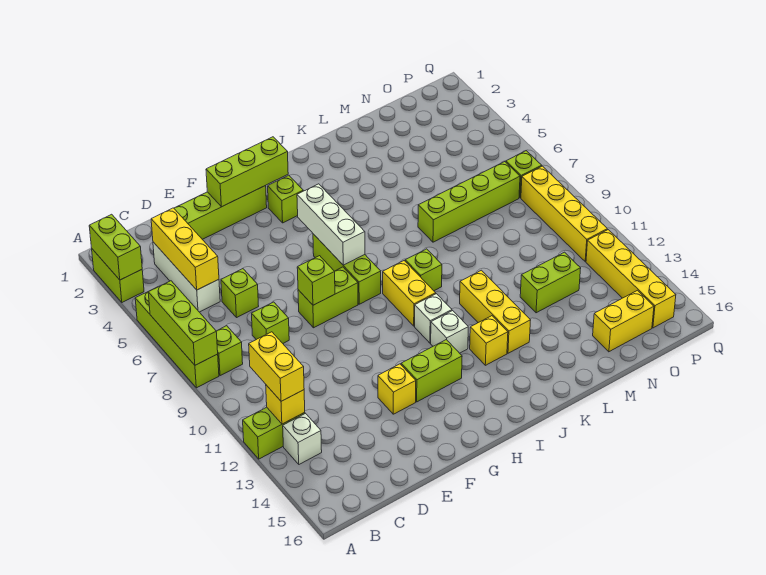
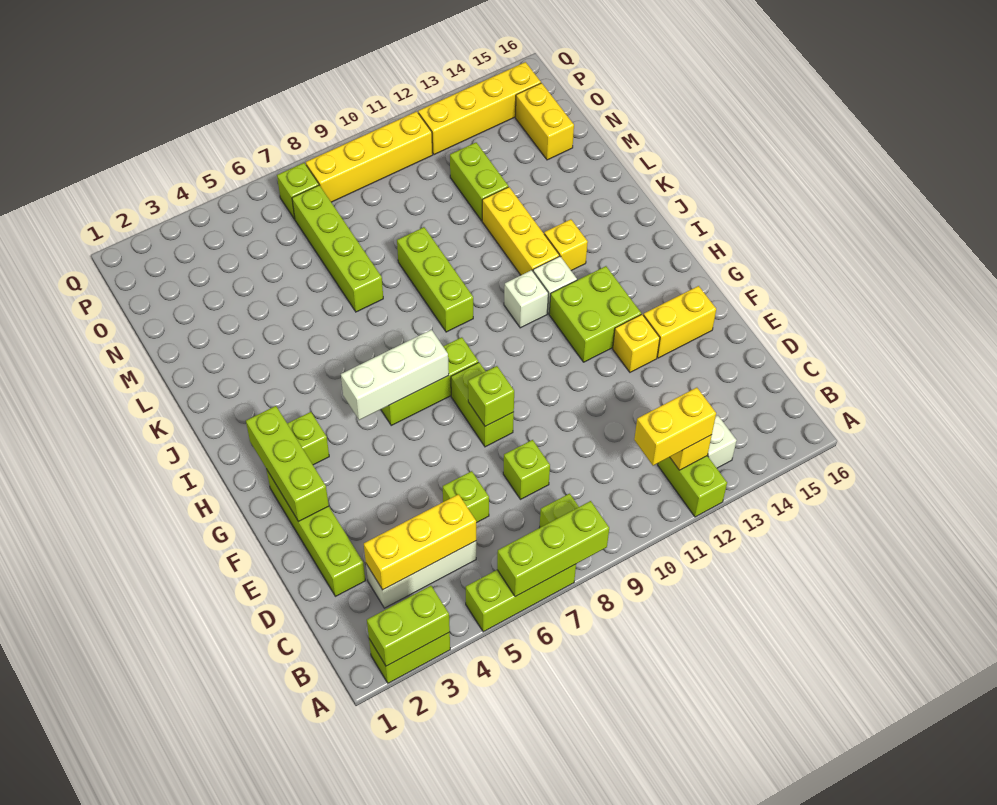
lime brick A5:A8 level 1 -> lime brick A5:A7 level 1
lime brick G13:H13 level 1 -> lime brick G12:H13 level 1
yellow brick I9:I10 level 1 -> yellow brick F14:F15 level 1
lime brick J9 level 1 -> lime brick J9:L9 level 1
yellow brick K11:K13 level 1 -> yellow brick J12:L12 level 1

